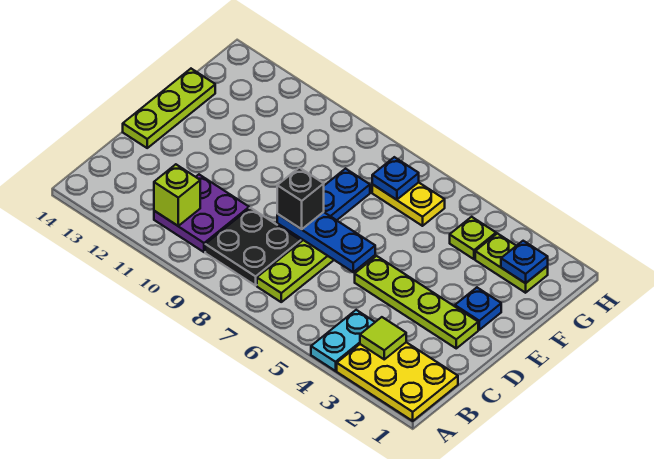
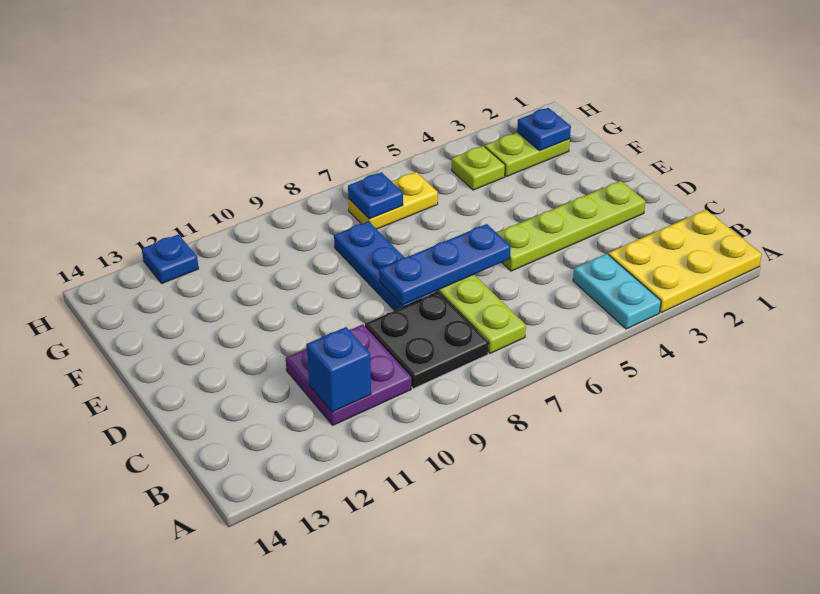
lime tile B3 level 2 -> none
lime brick B11 level 2 -> blue brick B11 level 2
black brick D8 level 3 -> none
lime plate D14:F14 level 1 -> none
blue plate E2 level 1 -> blue plate H12 level 1

